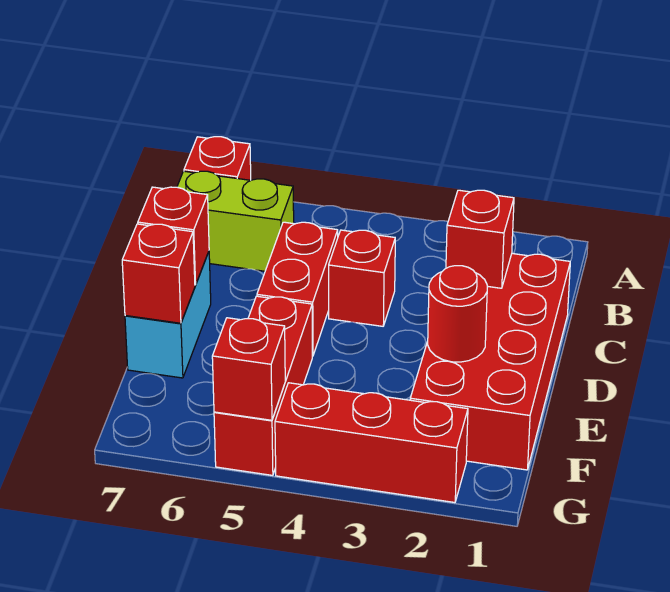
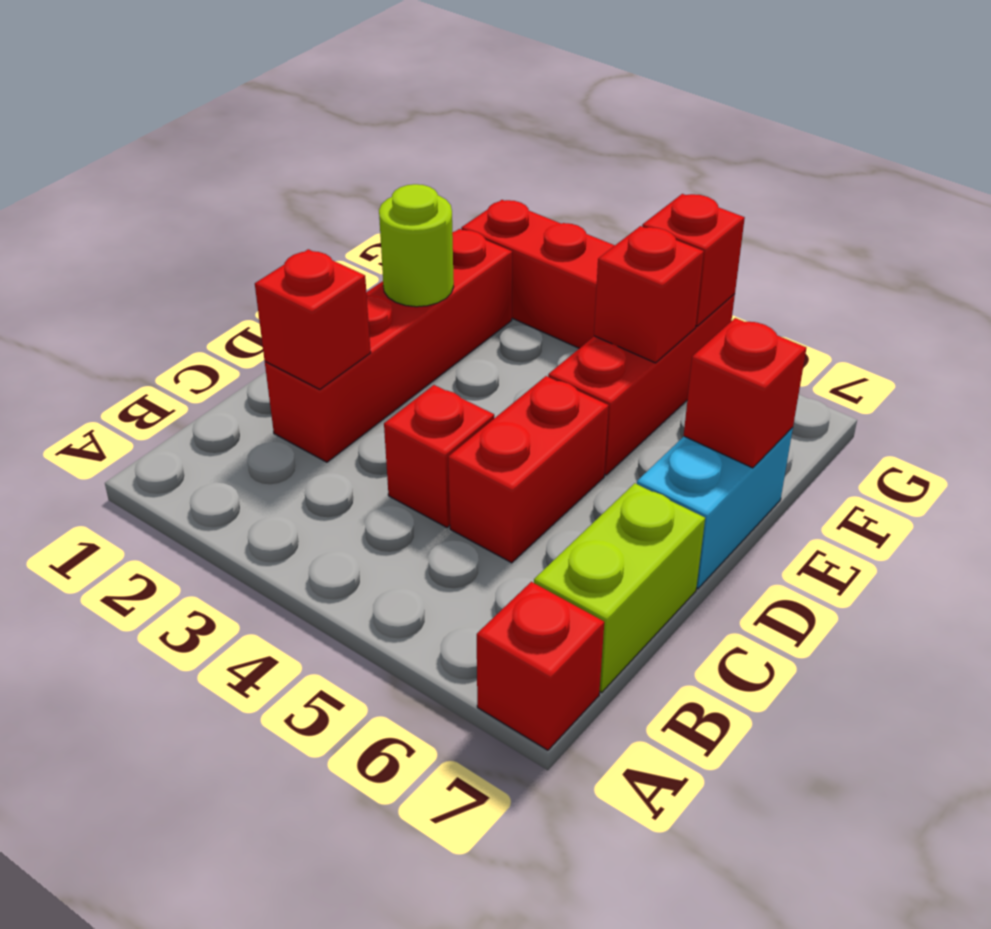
lime brick B6:B7 level 1 -> lime brick B7:C7 level 1
red brick C1:F2 level 1 -> red brick C2:F2 level 1
red brick D7 level 2 -> red brick F5 level 2
red round brick E2 level 2 -> lime round brick E2 level 2

